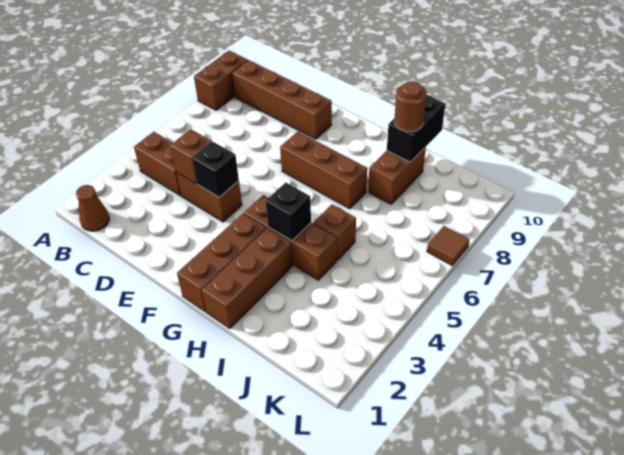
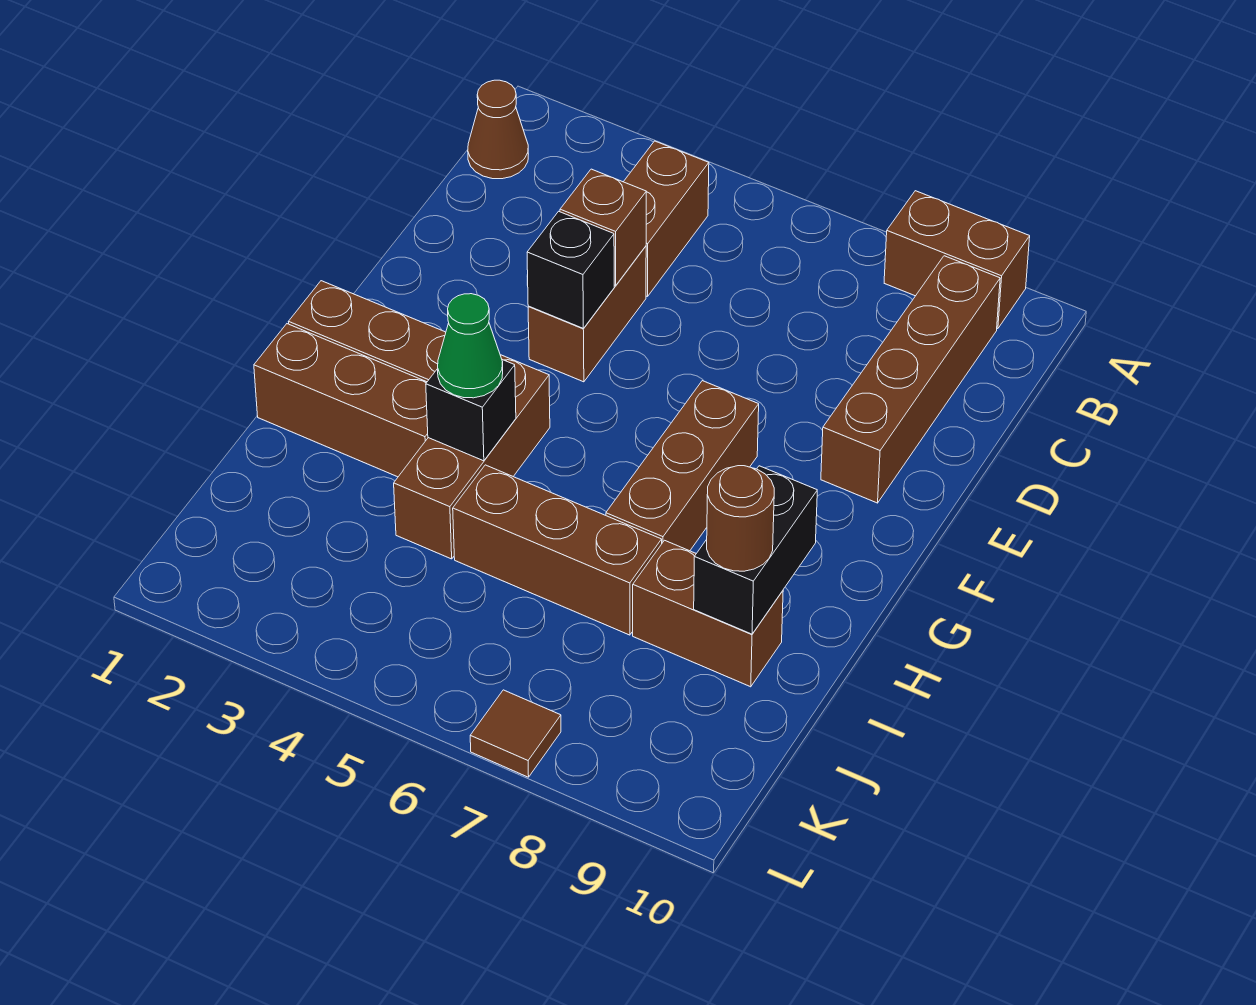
none -> green cone H4 level 3
brown brick I5 level 1 -> brown brick I5:I7 level 1
black brick I9:I10 level 2 -> black brick H9:I9 level 2

